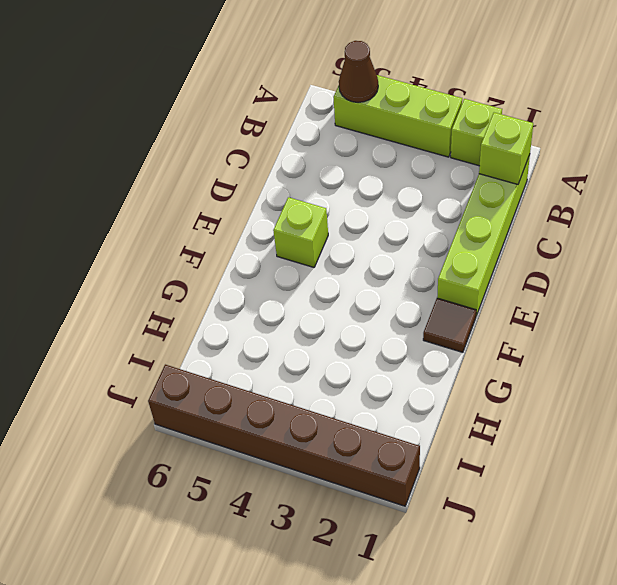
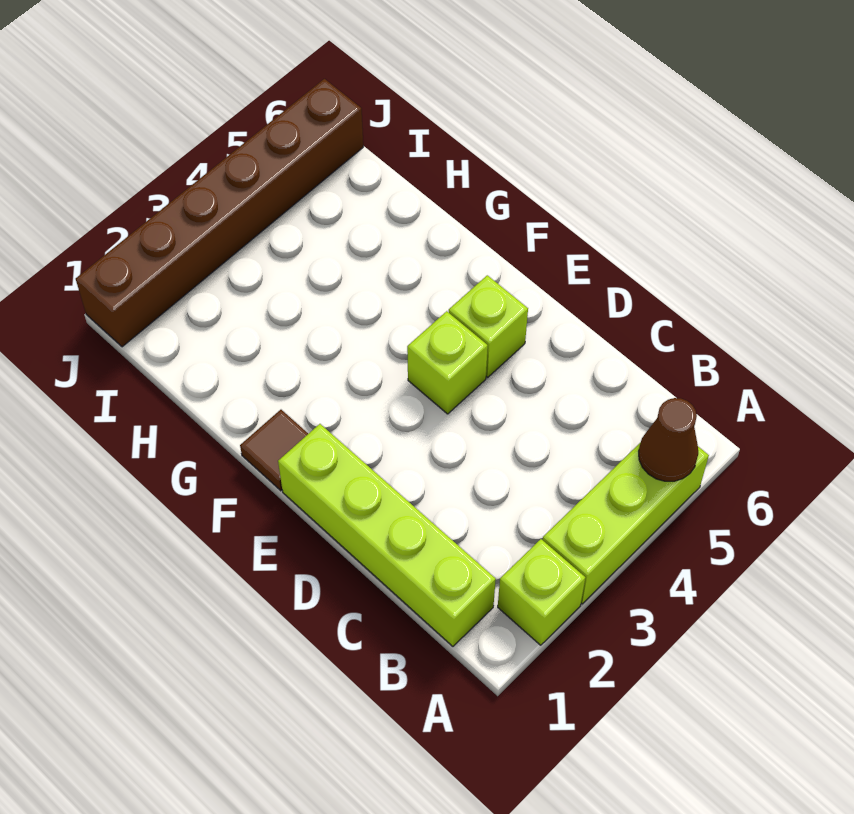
lime brick B1 level 2 -> lime brick E4 level 1

